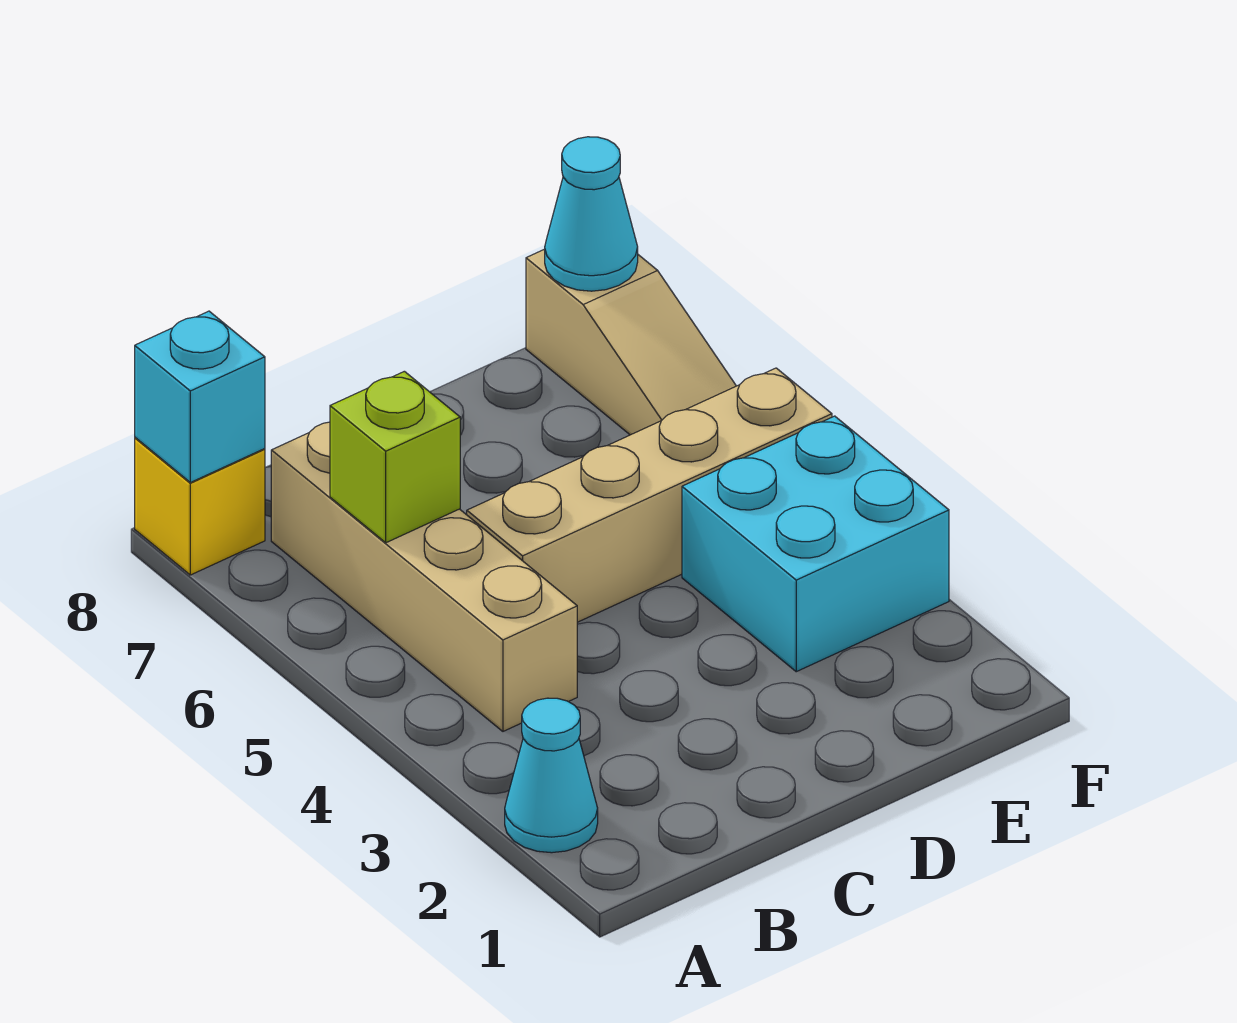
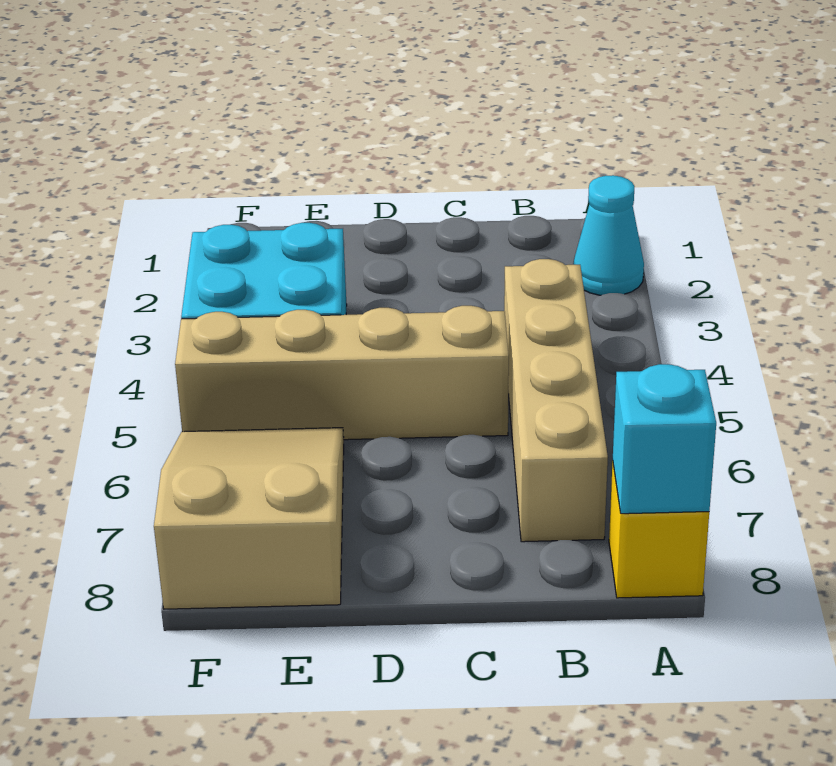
lime brick B6 level 2 -> none
tan slope F6:F8 level 1 top 8 -> tan slope E6:F8 level 1 top 8
cyan cone F8 level 2 -> none

